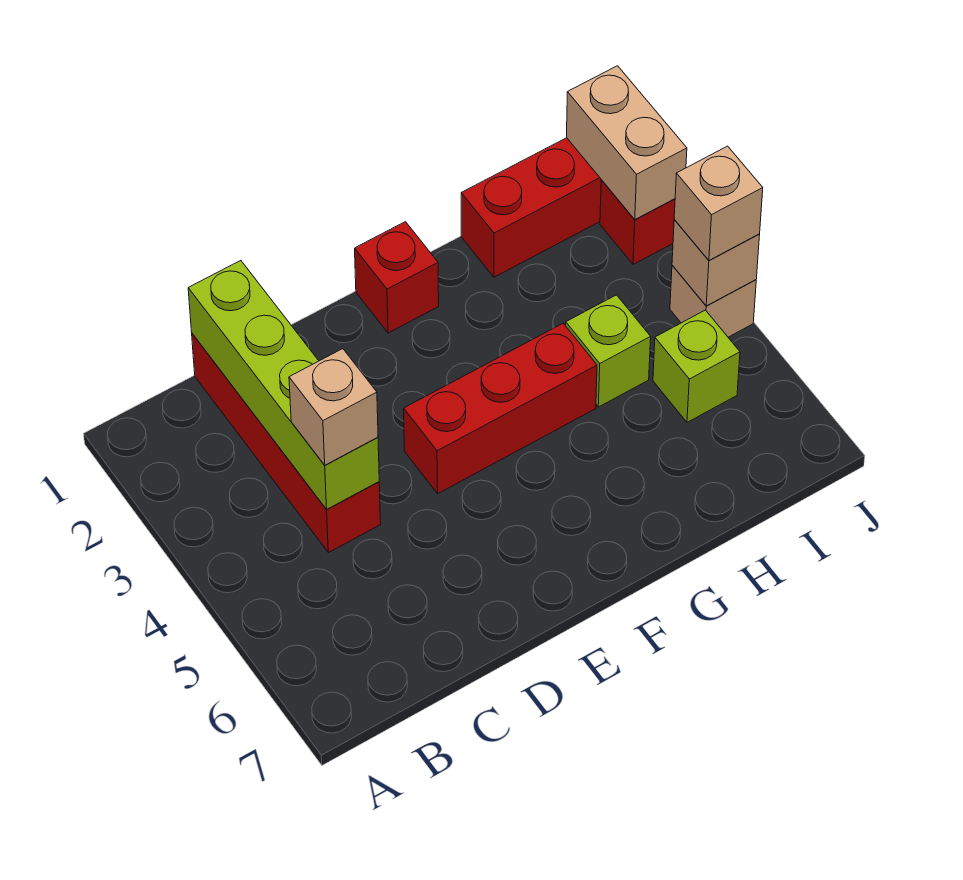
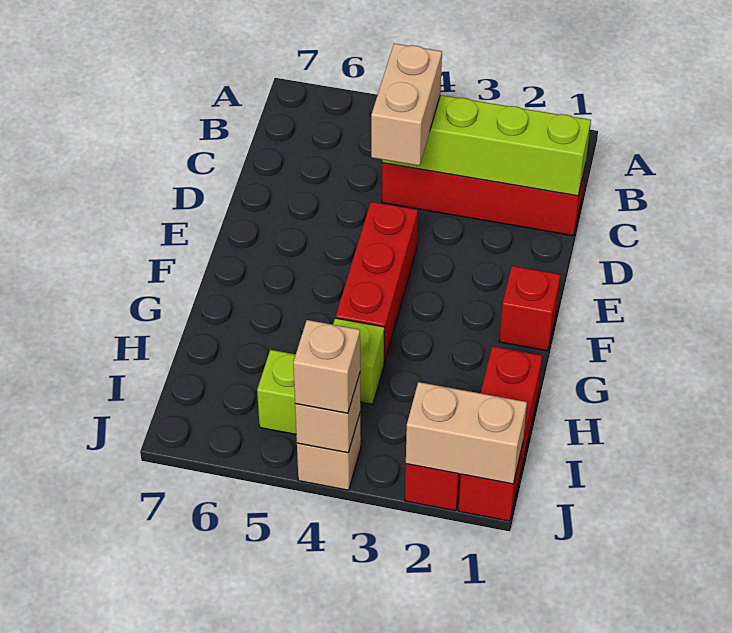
tan brick C4 level 3 -> tan brick C4:D4 level 3

